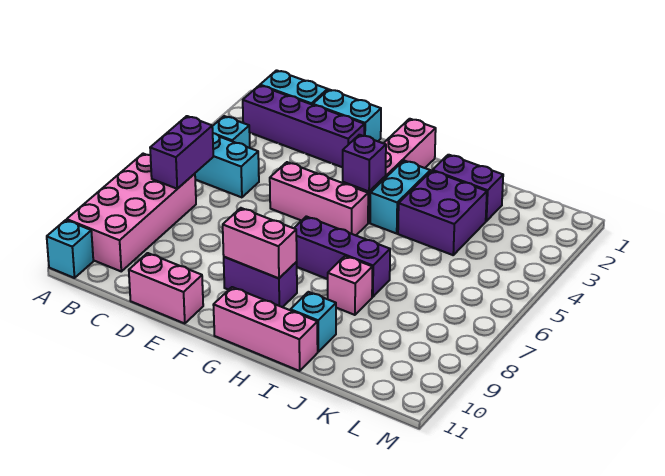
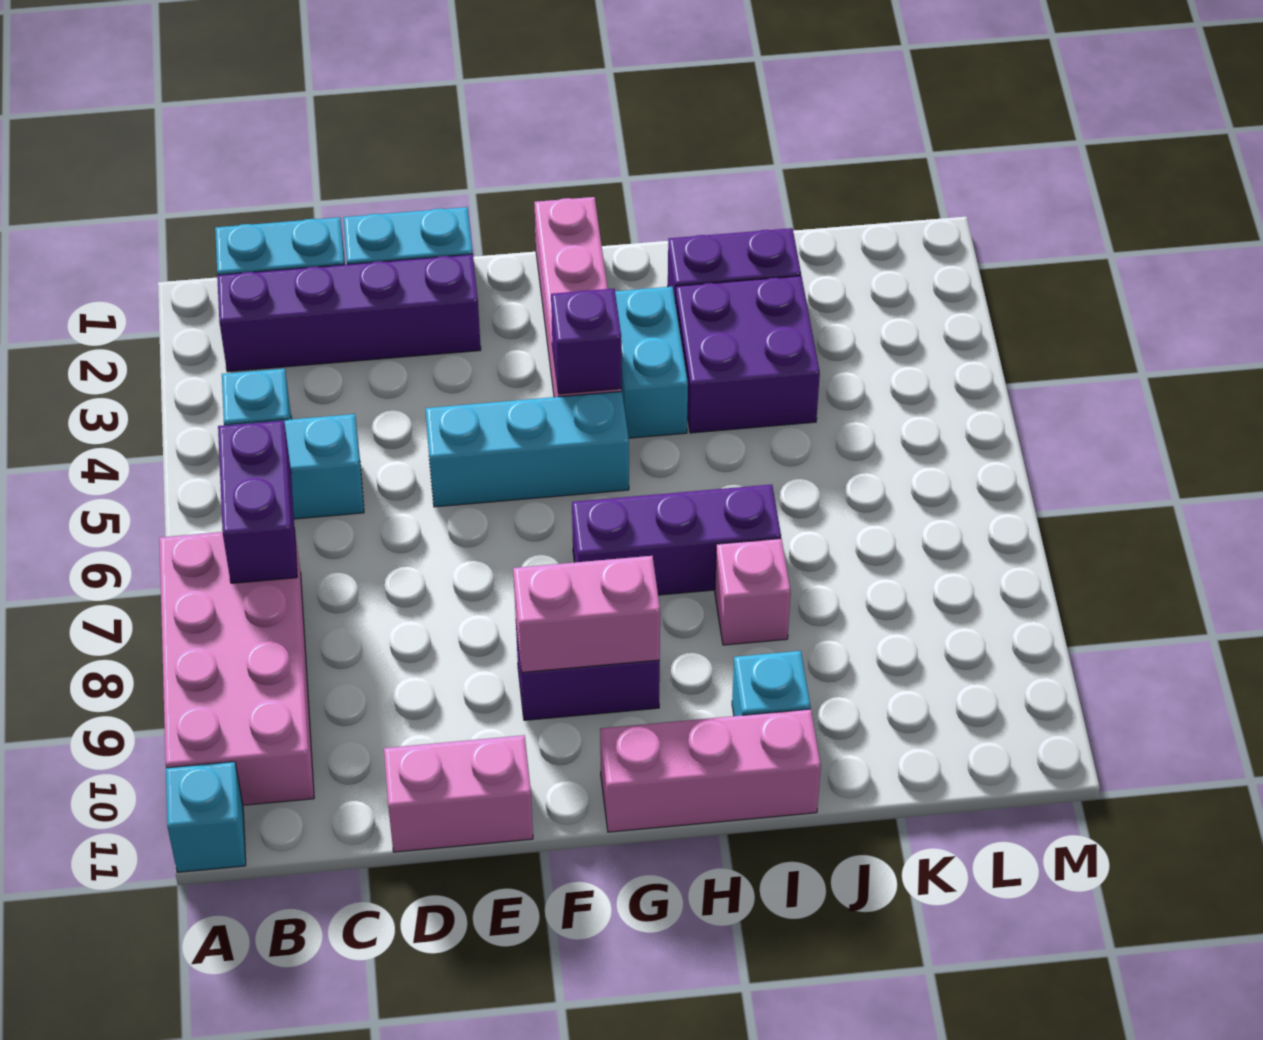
pink brick E5:G5 level 1 -> cyan brick E5:G5 level 1

